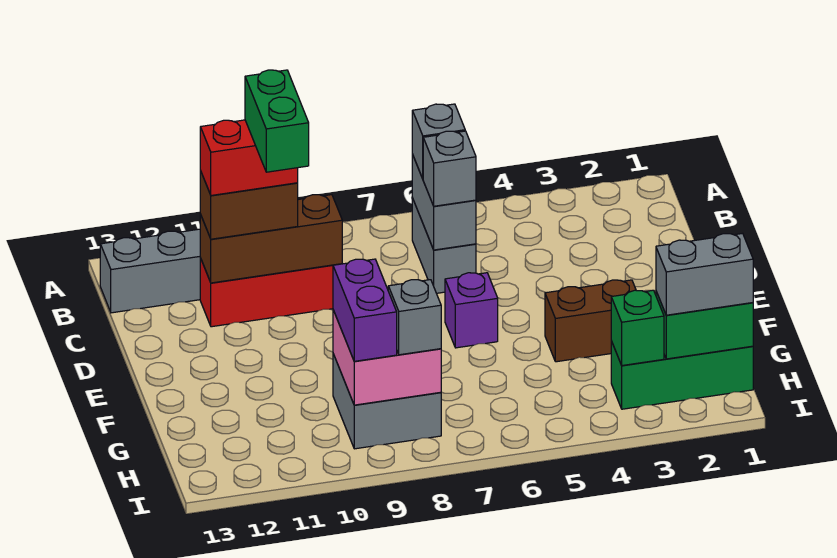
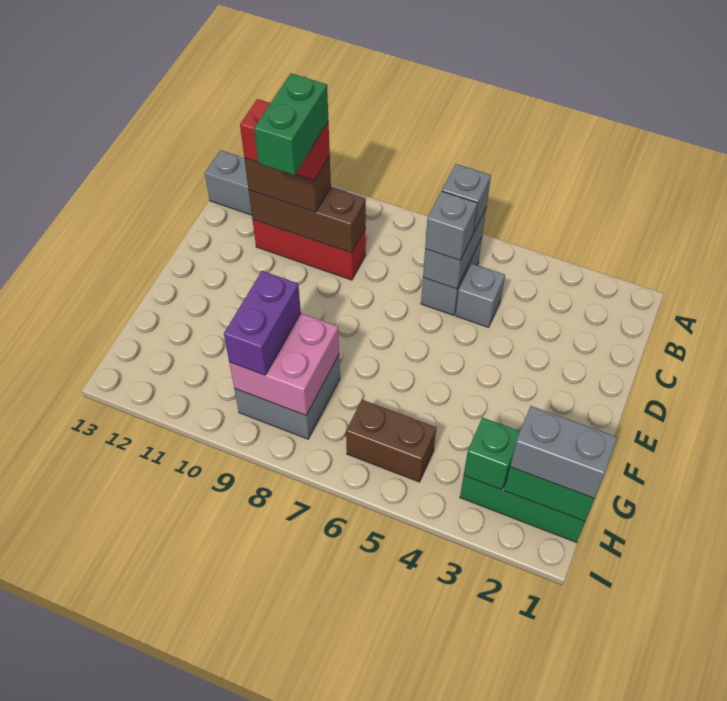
purple brick E6 level 1 -> none
brown brick F3:F4 level 1 -> brown brick H5:H6 level 1
grey brick H8 level 3 -> grey brick C5 level 1

